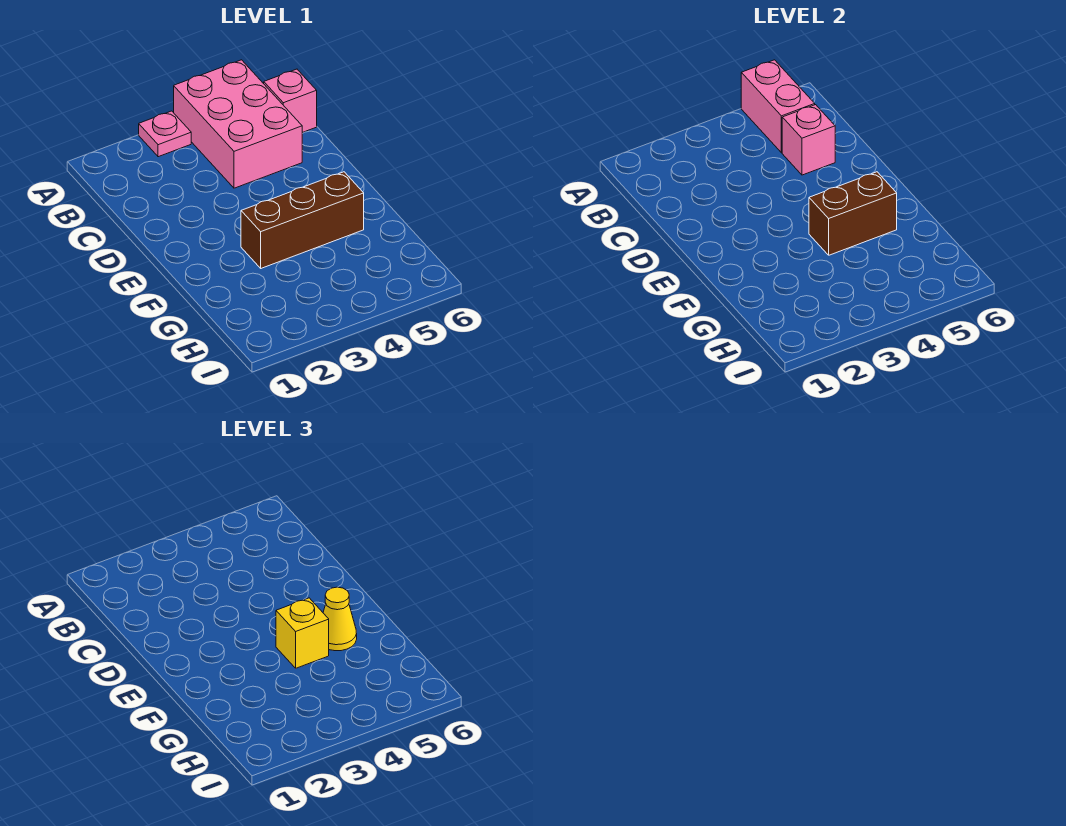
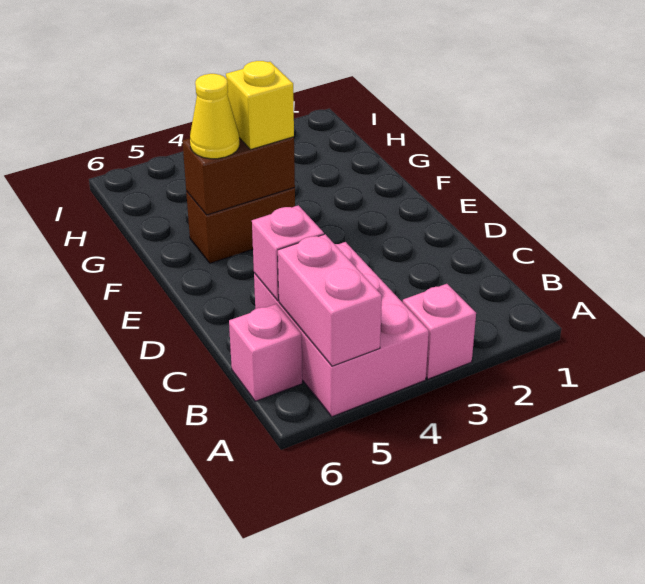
pink plate A3 level 1 -> pink brick A3 level 1
brown brick F3:F5 level 1 -> brown brick F4:F5 level 1

